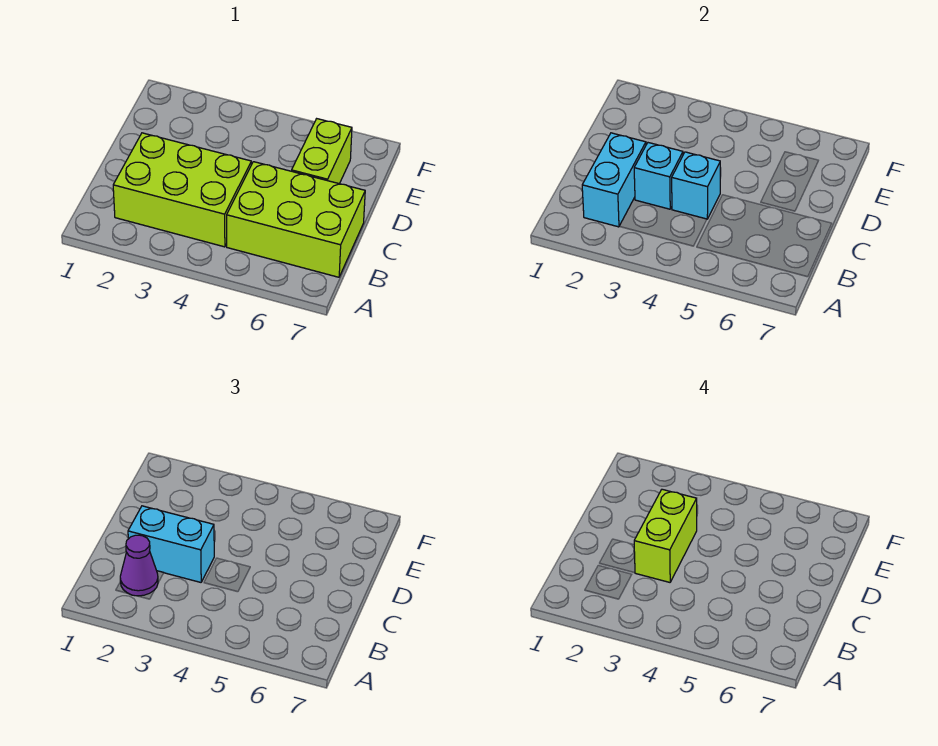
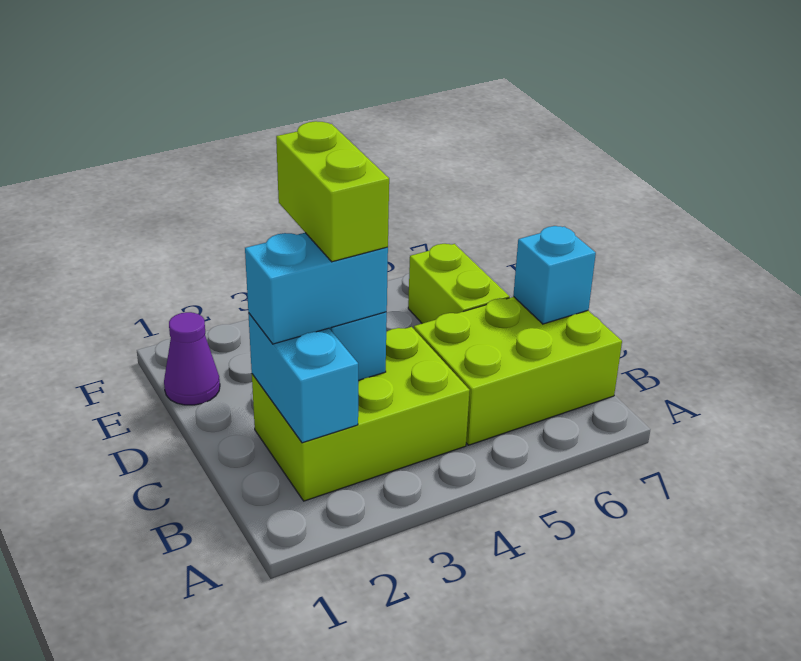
purple cone B2 level 3 -> purple cone E1 level 1
cyan brick C4 level 2 -> cyan brick C7 level 2

